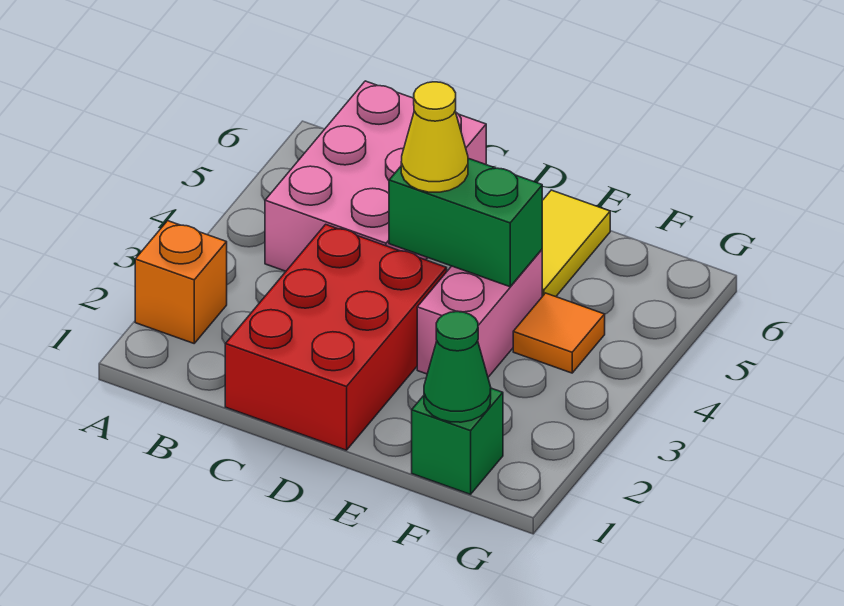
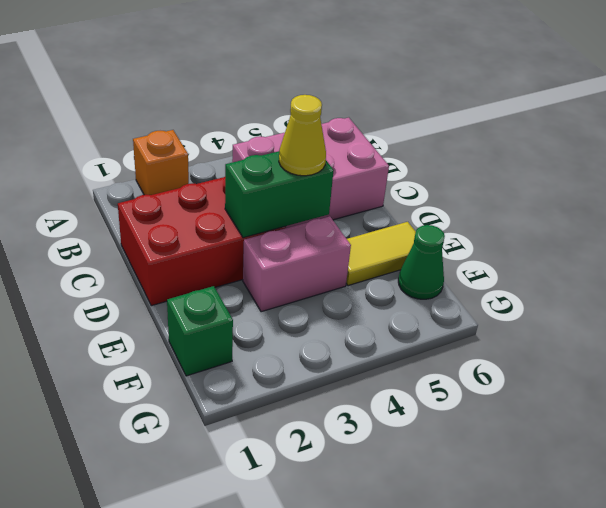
green brick D4:E4 level 2 -> green brick D3:D4 level 2
green cone F1 level 2 -> green cone F6 level 1
orange tile F4 level 1 -> none

